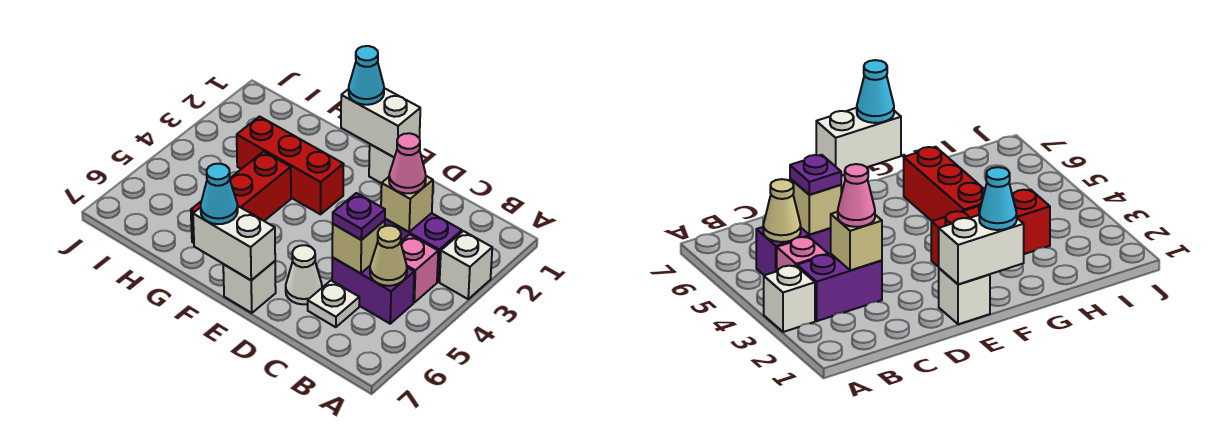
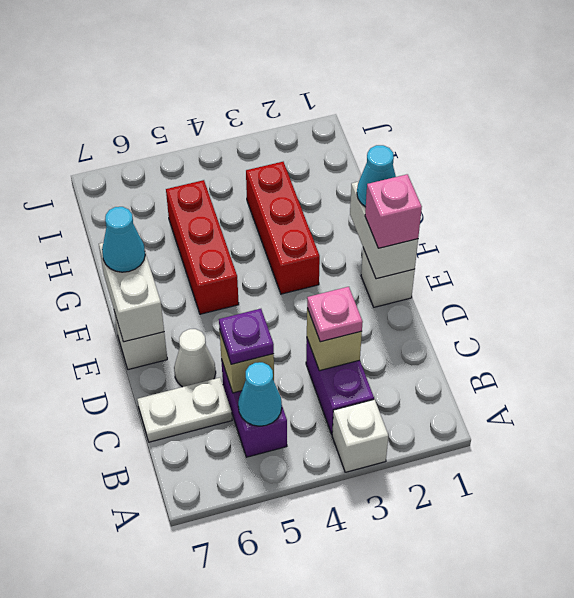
pink brick B4 level 1 -> pink brick E1 level 3
tan cone B5 level 2 -> cyan cone B5 level 2
pink cone C3 level 3 -> pink plate C3 level 3
white plate C6 level 1 -> white plate C6:C7 level 1
red brick G4:G6 level 1 -> red brick F5:H5 level 1

